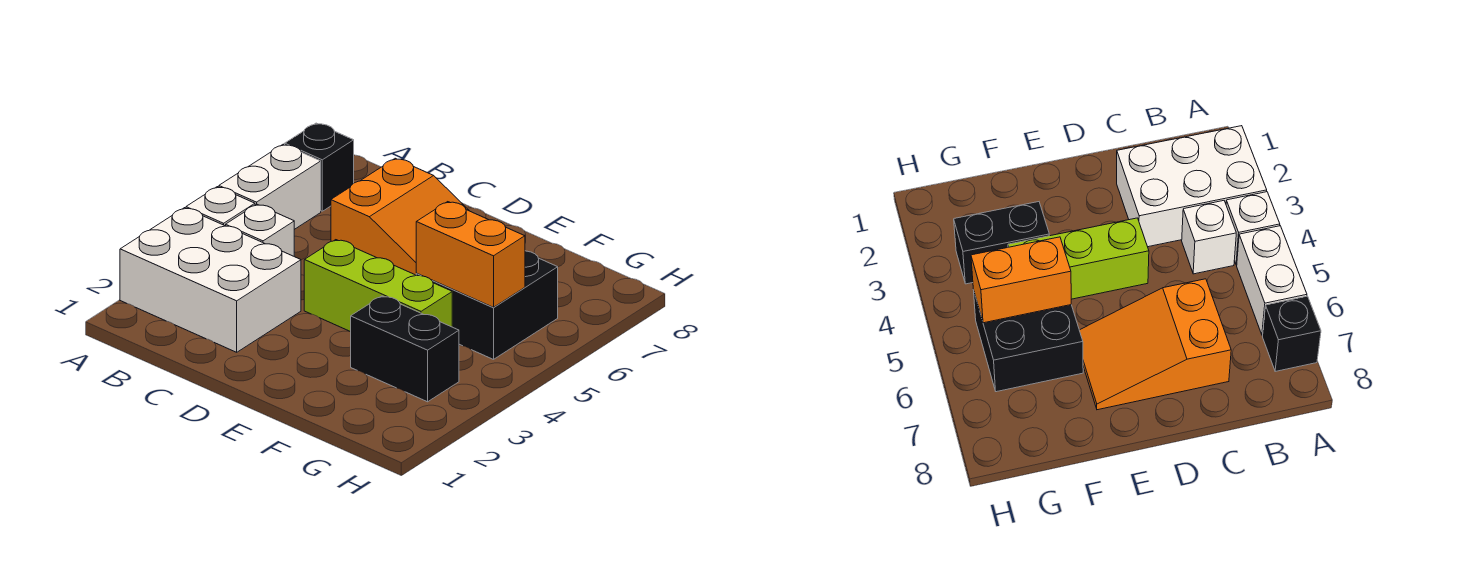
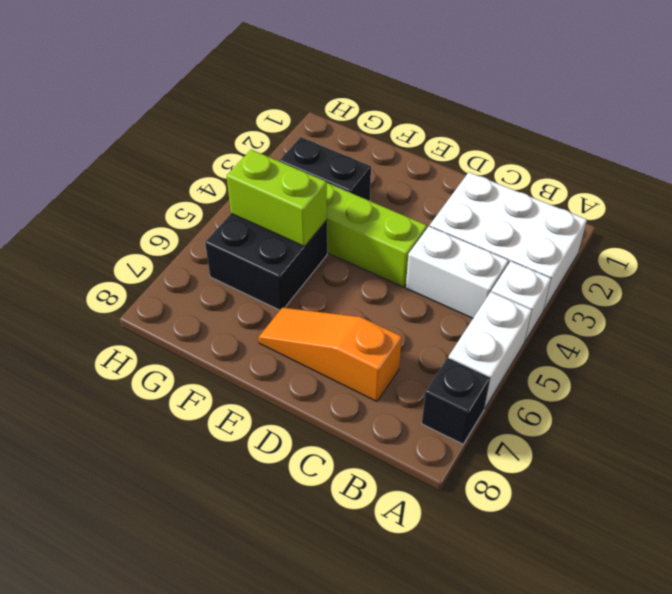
white brick B4 level 1 -> white brick B4:C4 level 1
orange slope C6:E7 level 1 top C -> orange slope C7:E7 level 1 top C
orange brick F5:G5 level 2 -> lime brick F5:G5 level 2

